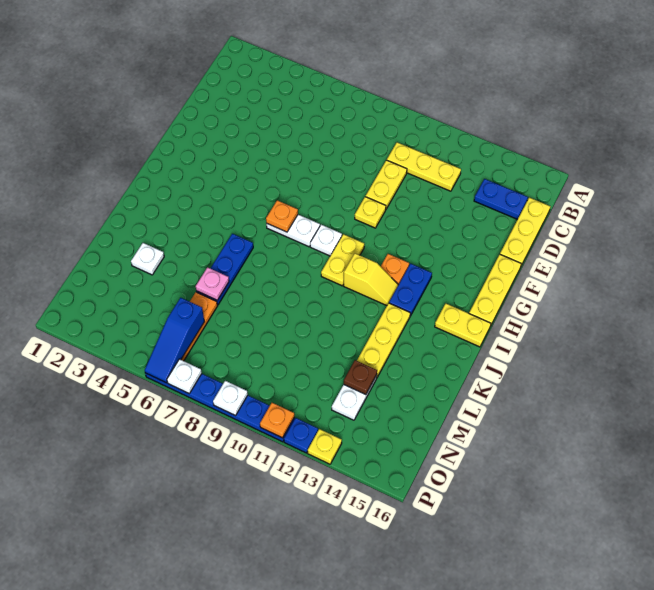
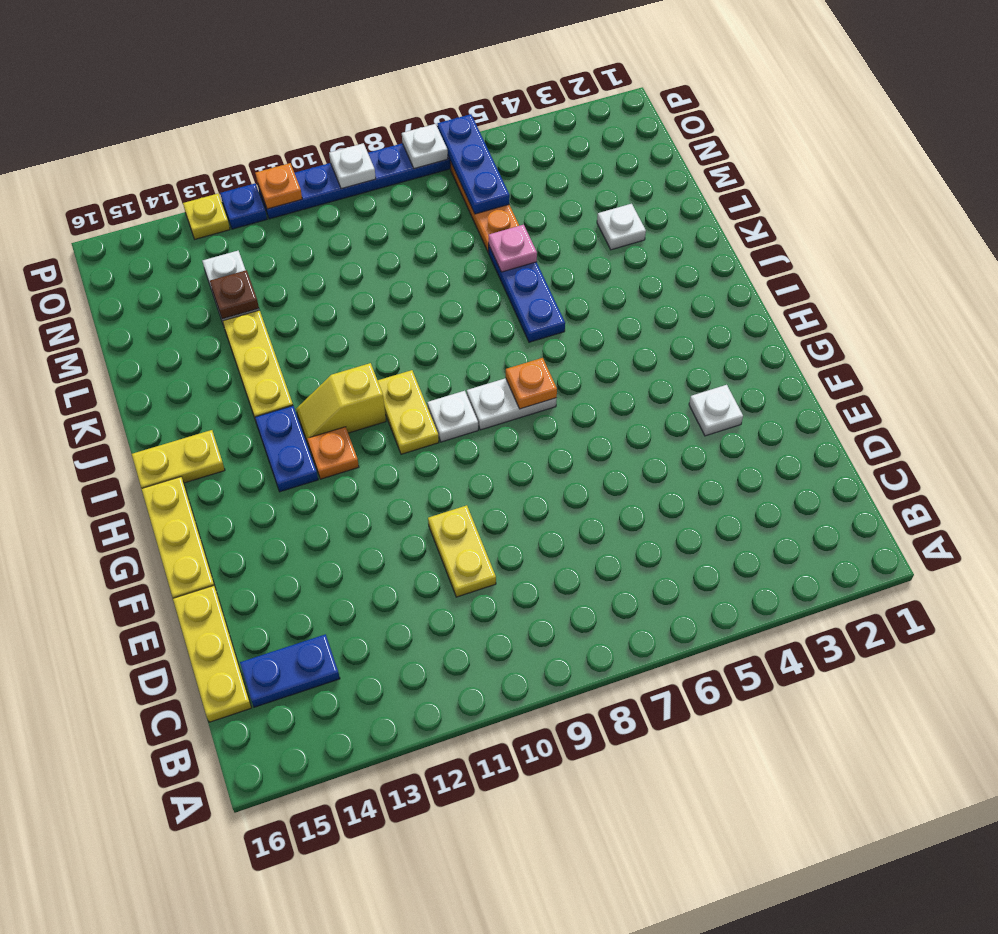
yellow plate C10:C12 level 1 -> none
none -> white plate F3 level 1
yellow plate F10 level 1 -> none
blue slope N6:P6 level 2 top N -> blue plate N6:P6 level 2

